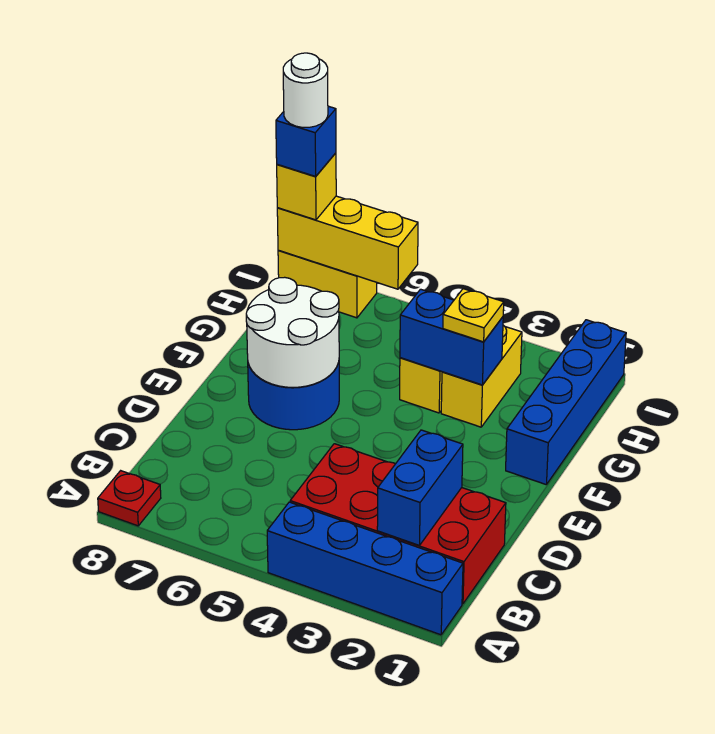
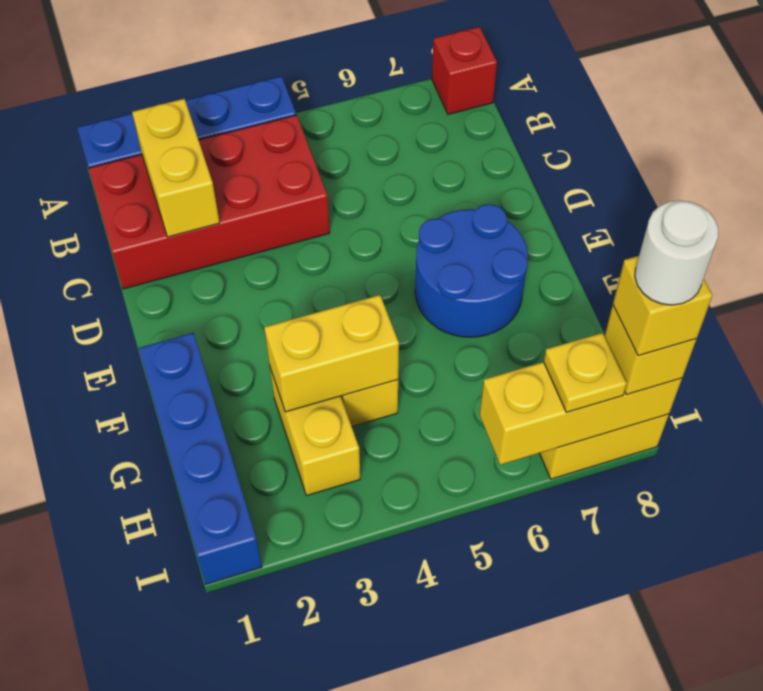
red plate A8 level 1 -> red brick A8 level 1
blue brick B2:C2 level 2 -> yellow brick B2:C2 level 2
white round brick E6:F7 level 2 -> none
blue brick G3:G4 level 2 -> yellow brick G3:G4 level 2
yellow plate G3 level 3 -> yellow plate I7 level 3
blue brick I8 level 4 -> yellow brick I8 level 4

